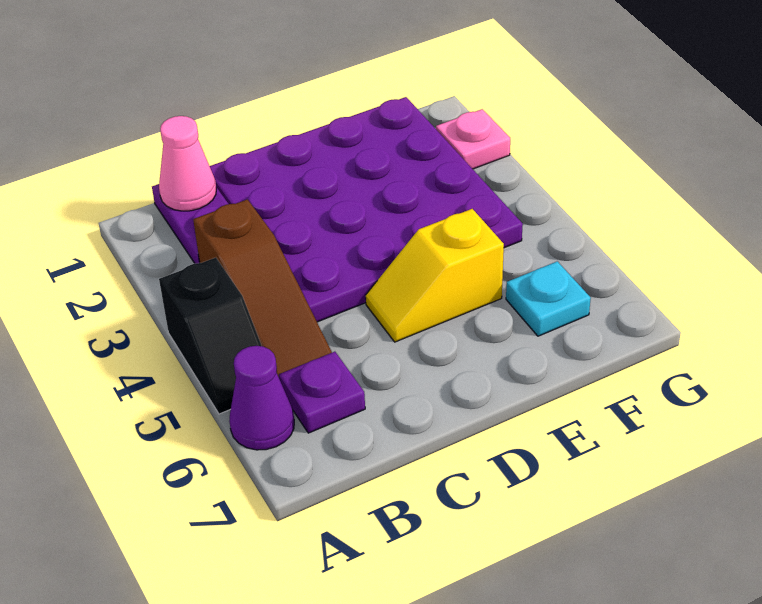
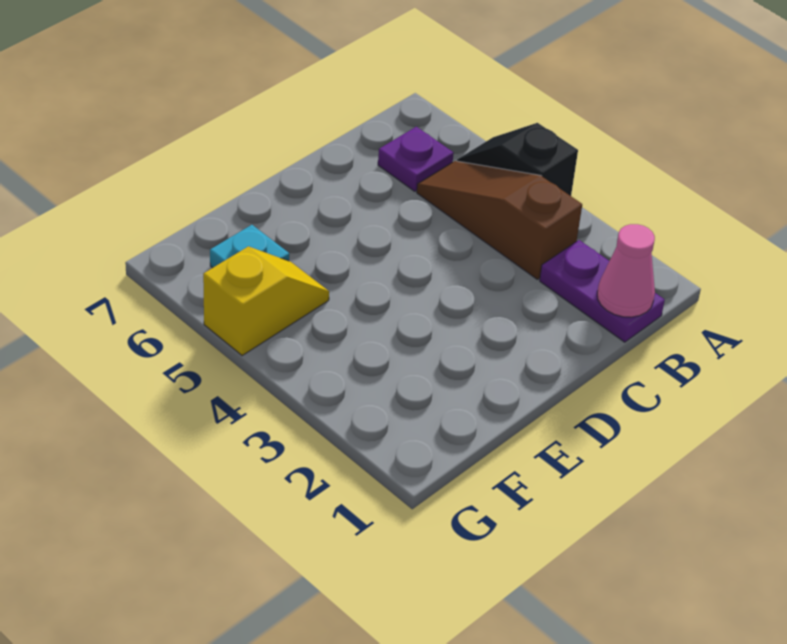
purple cone A6 level 1 -> none
purple plate C1:F4 level 1 -> none
yellow slope D5:E5 level 1 top E -> yellow slope F5:G5 level 1 top G
pink plate G2 level 1 -> none

